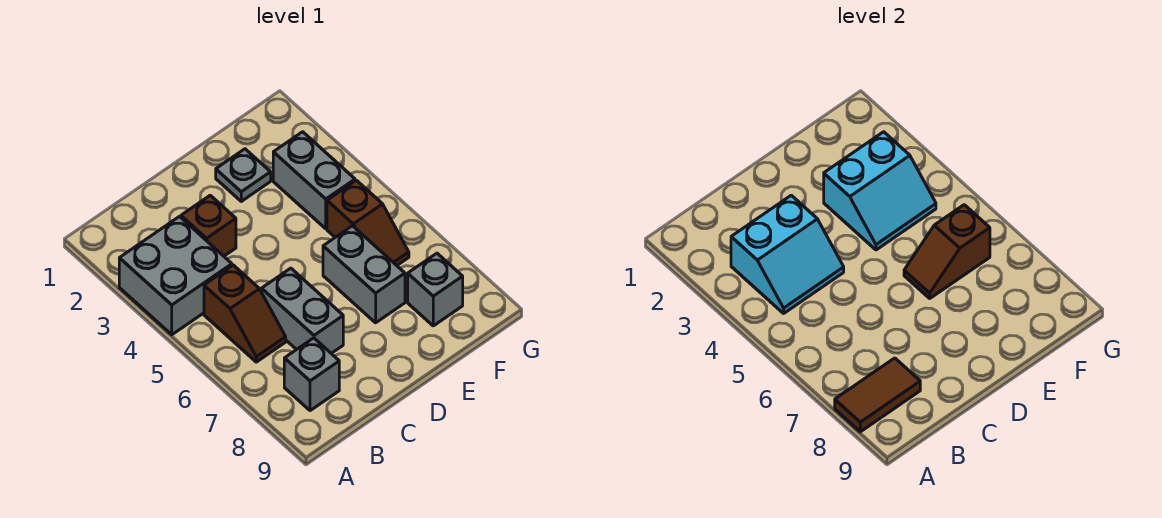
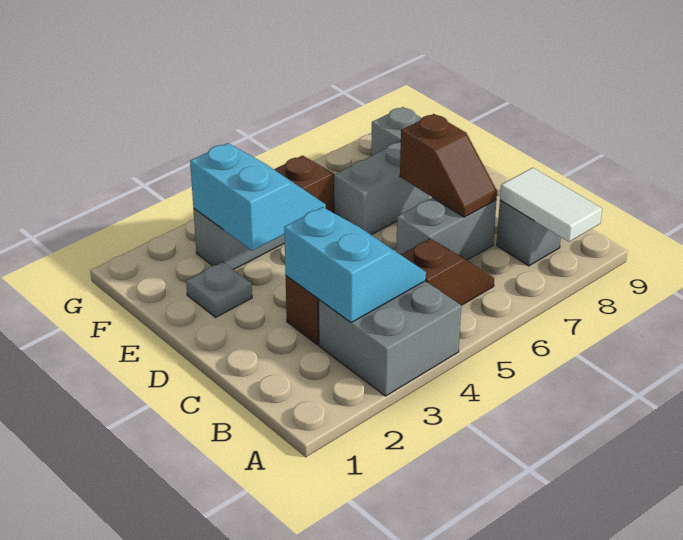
brown tile A8:B8 level 2 -> white tile A8:B8 level 2
brown slope E6:F6 level 2 top F -> brown slope C7:D7 level 2 top D

